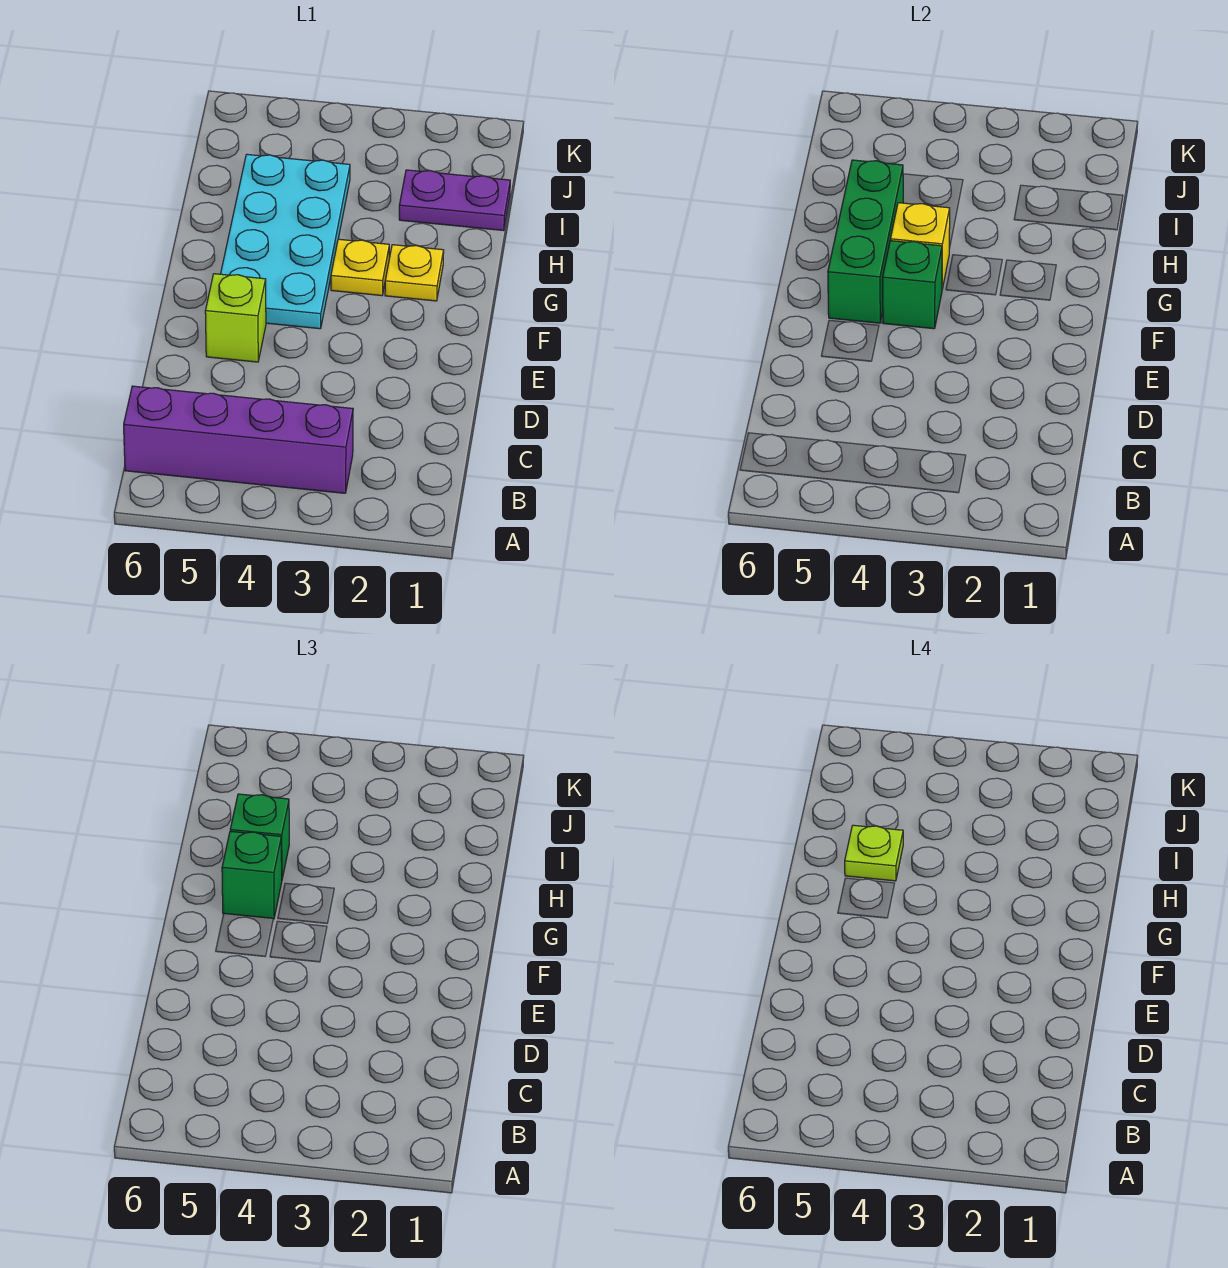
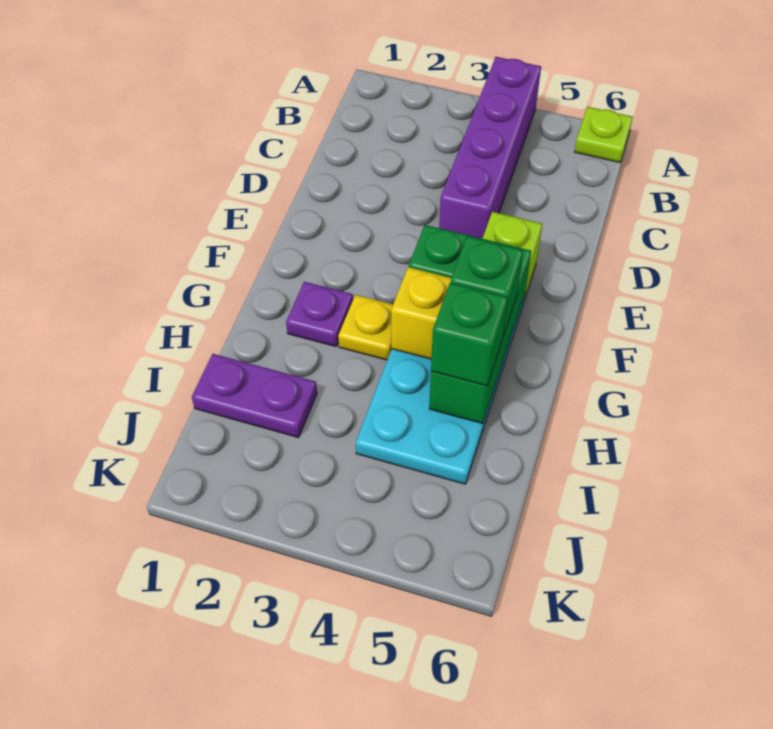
purple brick B3:B6 level 1 -> purple brick A4:D4 level 1
yellow plate G2 level 1 -> purple plate G2 level 1
lime plate H5 level 4 -> lime plate A6 level 1

